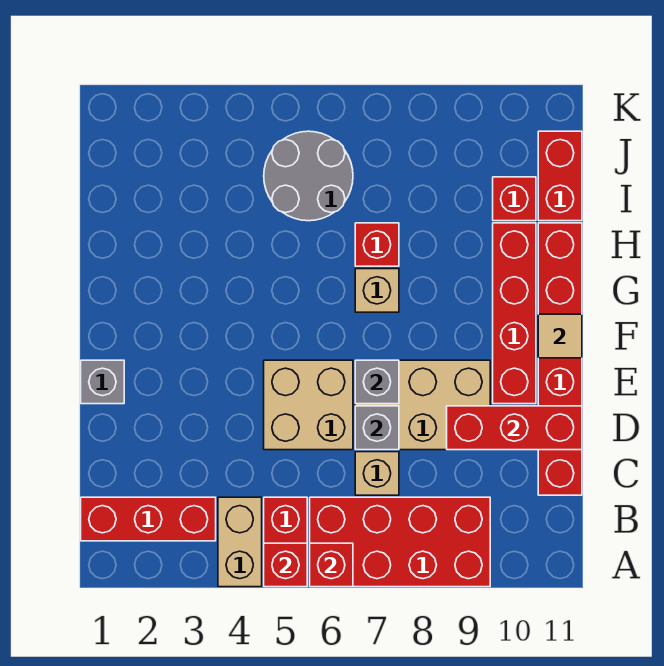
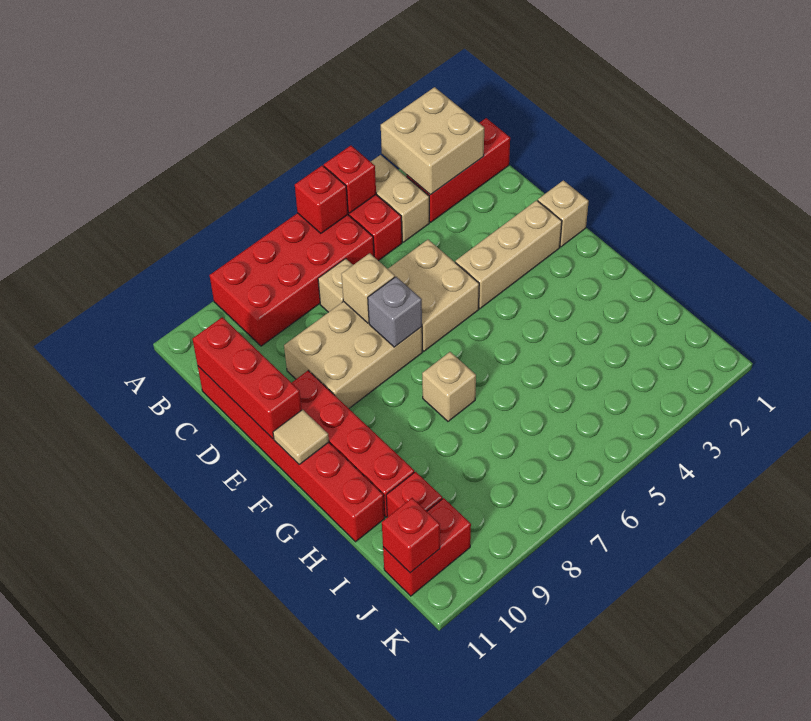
none -> tan brick A2:B3 level 2
grey brick D7 level 2 -> tan brick D7 level 2
red brick D9:D11 level 2 -> red brick C11:E11 level 2
grey brick E1 level 1 -> tan brick E1 level 1
none -> tan brick E2:E4 level 1
red brick H7 level 1 -> red brick J11 level 2
grey round brick I5:J6 level 1 -> none
red brick I11:J11 level 1 -> red brick J10:J11 level 1

